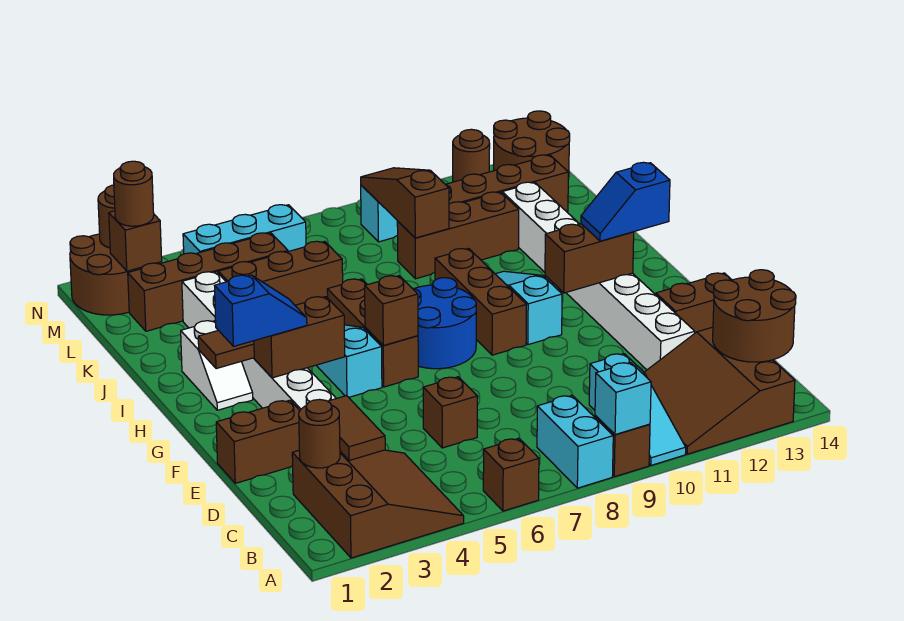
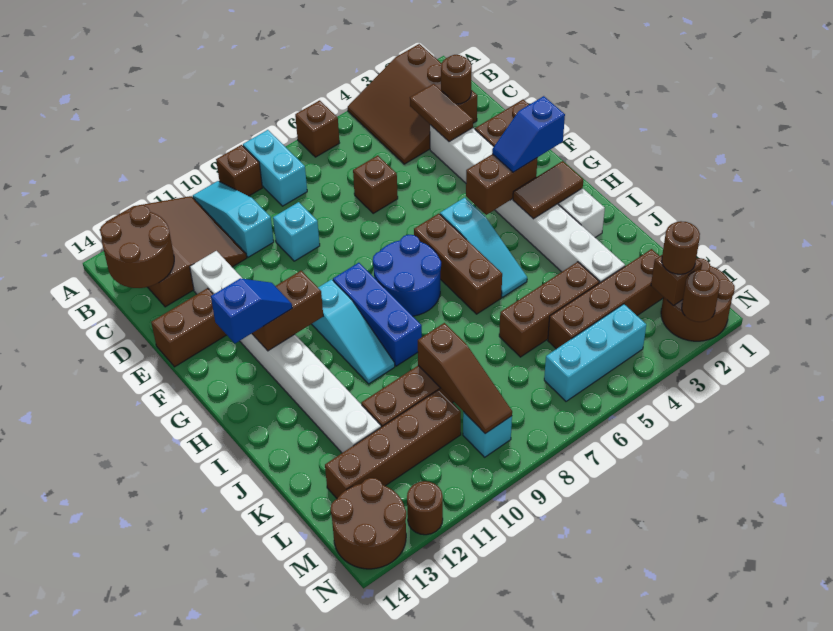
cyan brick A9 level 2 -> cyan brick D9 level 1
brown brick G6 level 2 -> none
brown brick G9:I9 level 1 -> blue brick G9:I9 level 1

